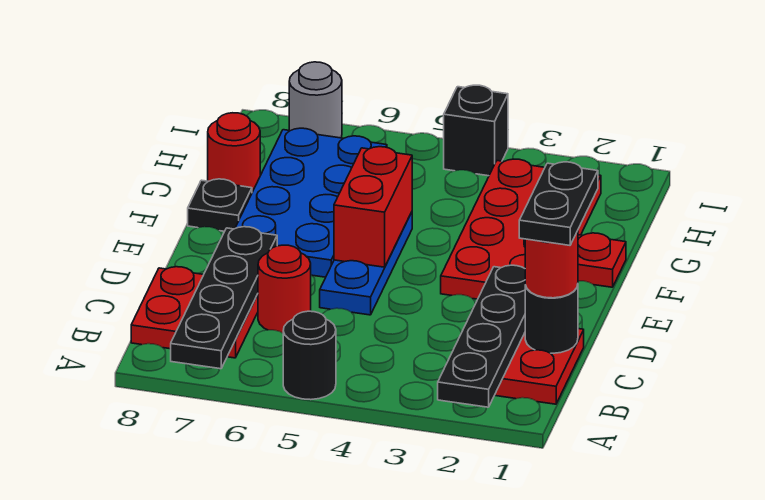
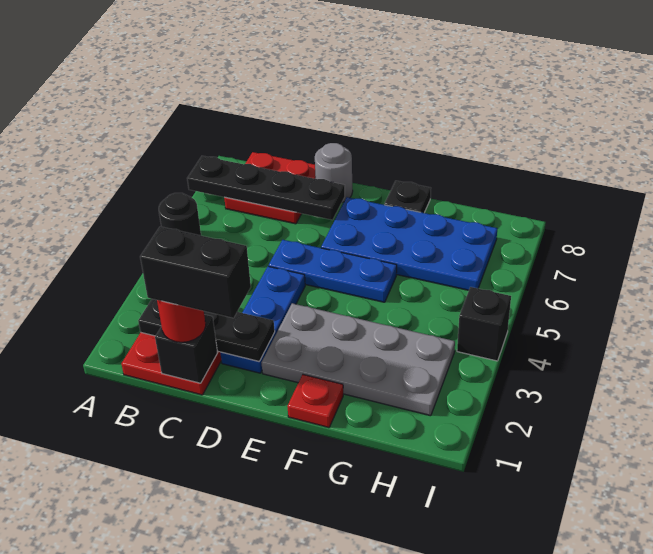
black plate A2:D2 level 2 -> black plate B2:D2 level 2
black round brick C1 level 2 -> black brick C1 level 2
black plate C1:D1 level 4 -> black brick C1:D1 level 4
red round brick C6 level 1 -> none
none -> blue plate D2:D4 level 1
red plate E2:H3 level 1 -> grey plate E2:H3 level 1
red brick E5:F5 level 2 -> none
red round brick G8 level 1 -> none
grey round brick I7 level 1 -> grey round brick D8 level 1

